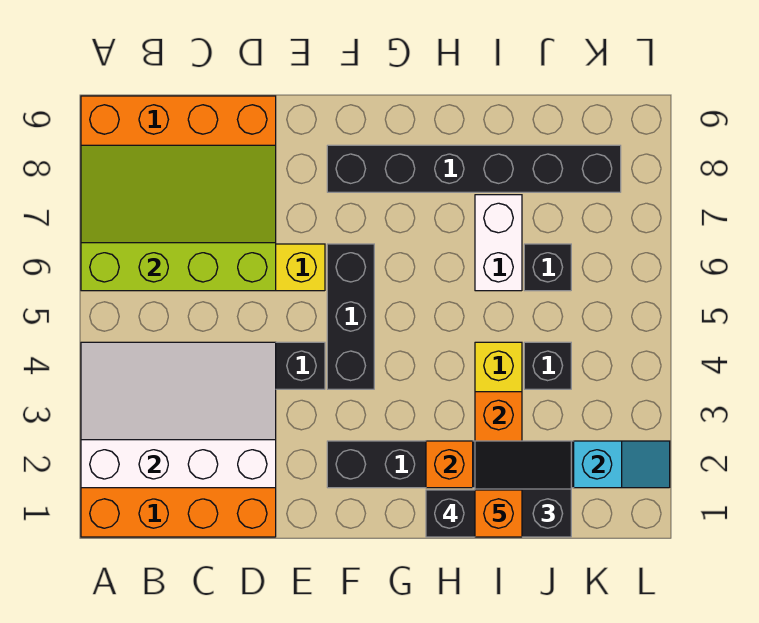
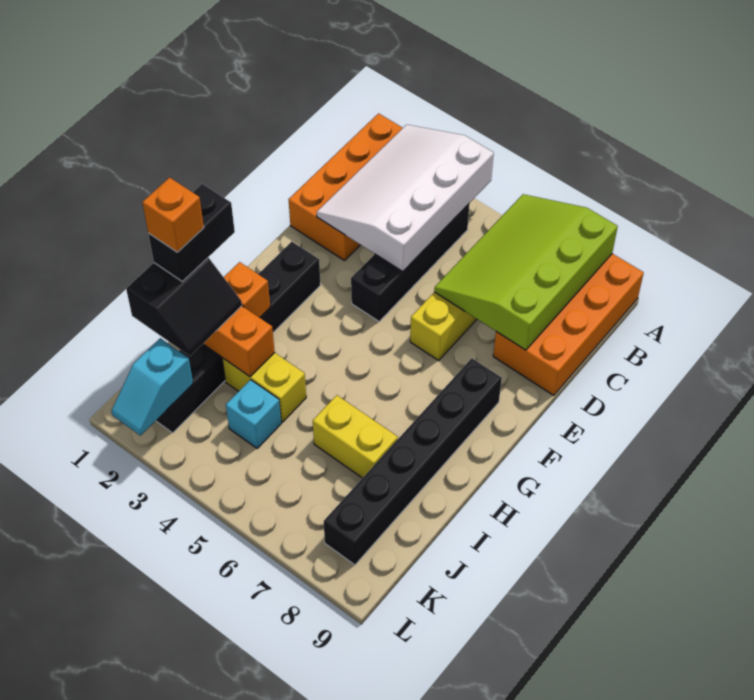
white slope A2:D4 level 2 top 2 -> white slope A2:D4 level 2 top 4
lime slope A6:D8 level 2 top 6 -> lime slope A6:D8 level 2 top 8
black brick F4:F6 level 1 -> none
white brick I6:I7 level 1 -> yellow brick I6:I7 level 1
black brick J4 level 1 -> cyan brick J4 level 1
black brick J6 level 1 -> none

